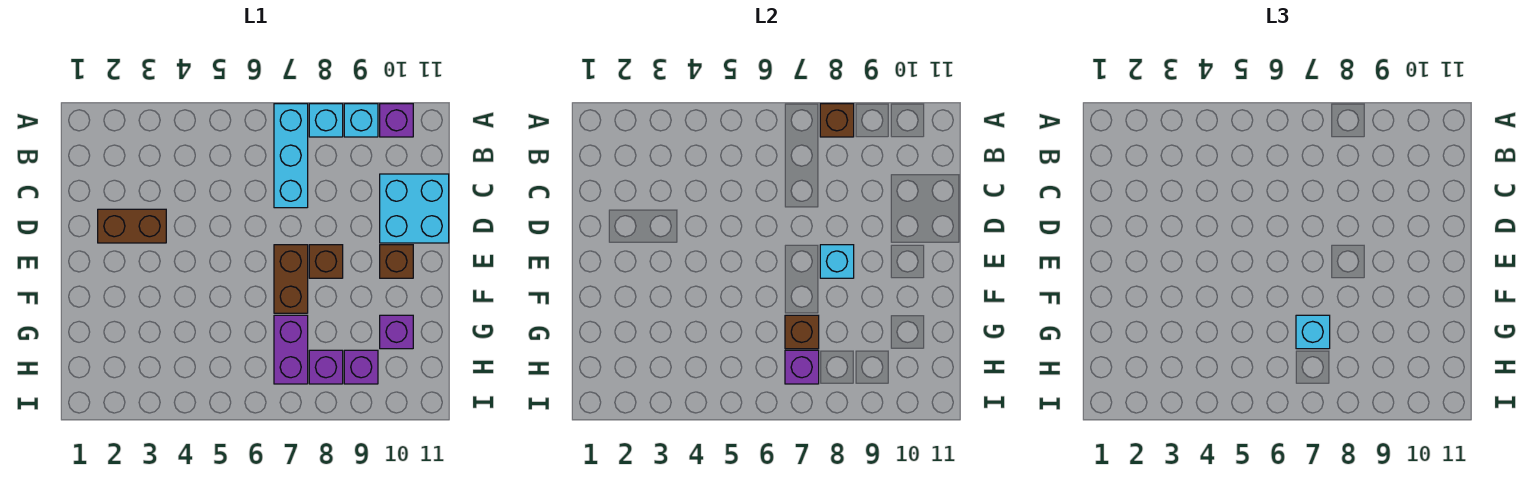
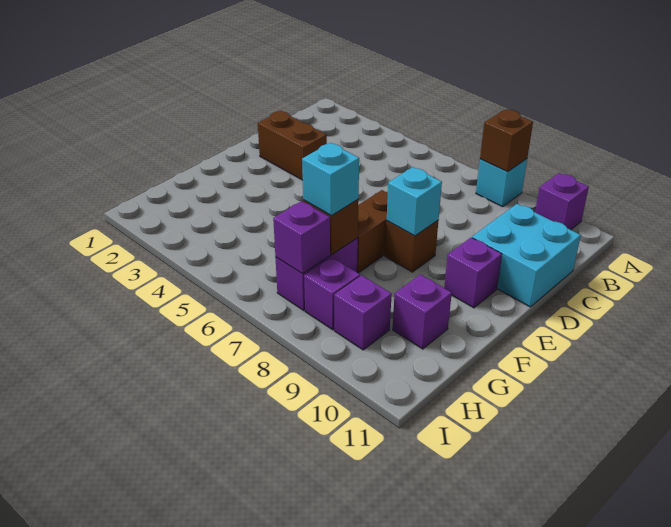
cyan brick A7:C7 level 1 -> none
cyan brick A9 level 1 -> none
brown brick E10 level 1 -> purple brick E10 level 1

